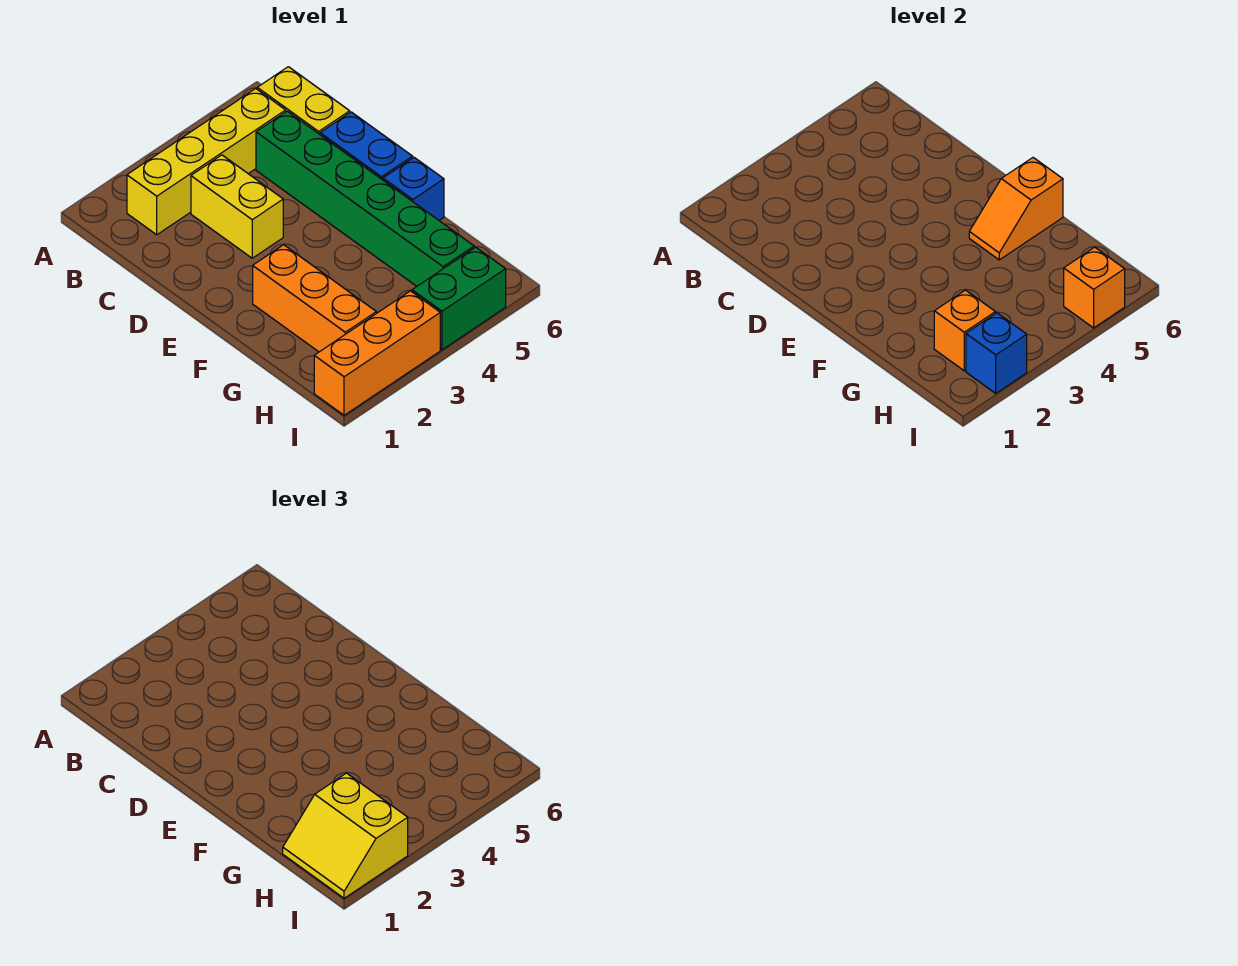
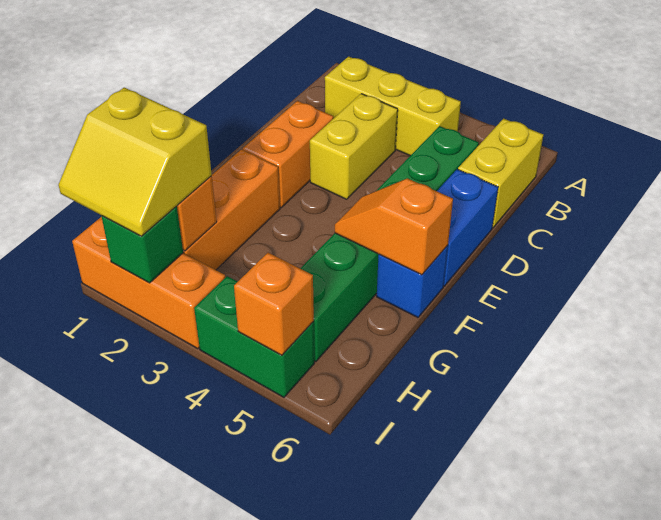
yellow brick B2:B5 level 1 -> yellow brick B2:B4 level 1
none -> orange brick D2:E2 level 1
yellow slope H1:I2 level 3 top 2 -> yellow slope H1:I2 level 3 top H
blue brick I2 level 2 -> green brick I2 level 2

